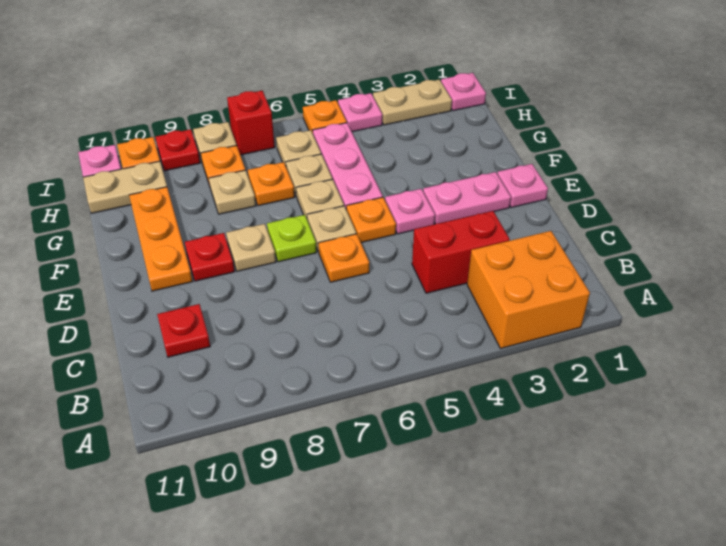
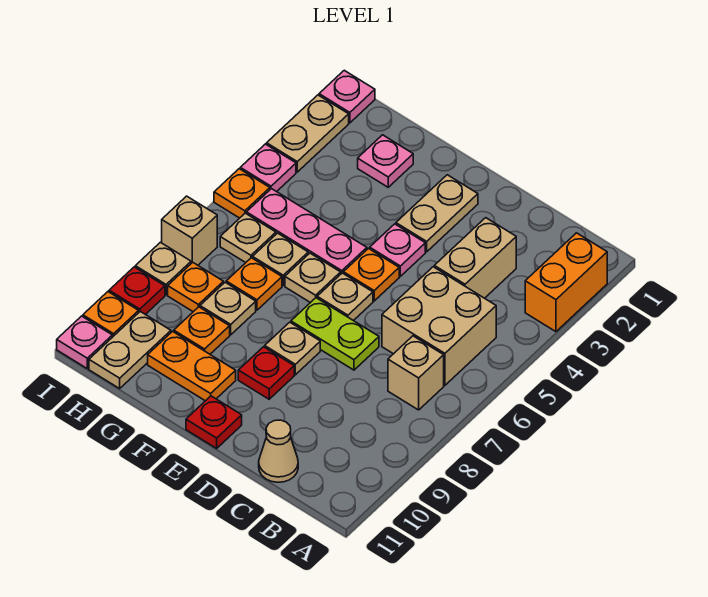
orange brick A2:B3 level 1 -> orange brick A2:A3 level 1
none -> tan brick B5:C6 level 1
none -> tan brick B7 level 1
red brick C3:C4 level 1 -> tan brick C3:C4 level 1
red plate C10 level 1 -> red plate E11 level 1
none -> tan cone C11 level 1
orange plate D6 level 1 -> orange plate G9 level 1
pink plate E1 level 1 -> pink plate G2 level 1
pink plate E2:E3 level 1 -> tan plate E2:E3 level 1
lime plate E7 level 1 -> lime plate D7:E7 level 1
orange plate E10:G10 level 1 -> orange plate F10:G10 level 1
red brick I7 level 1 -> tan brick I7 level 1

